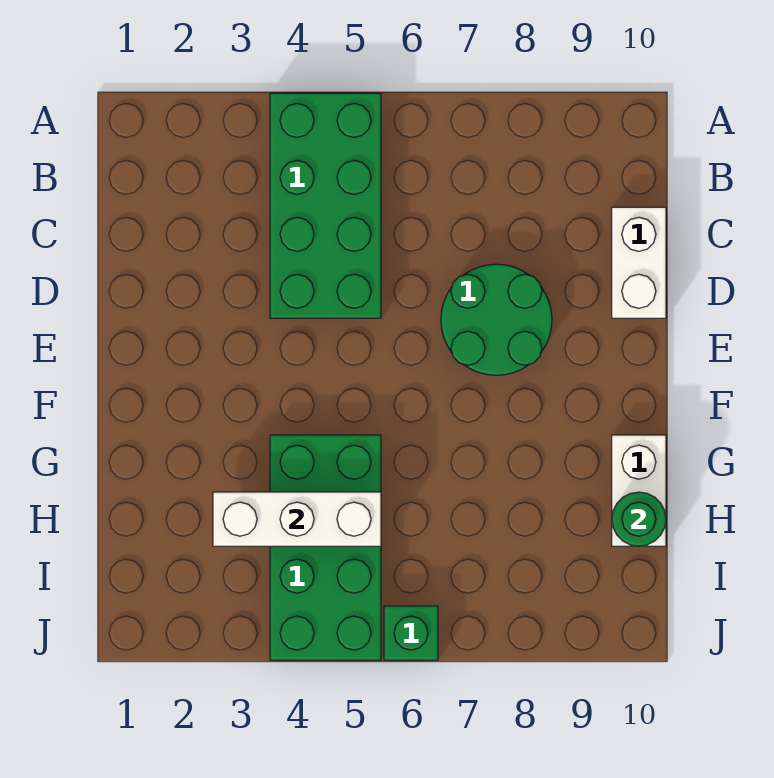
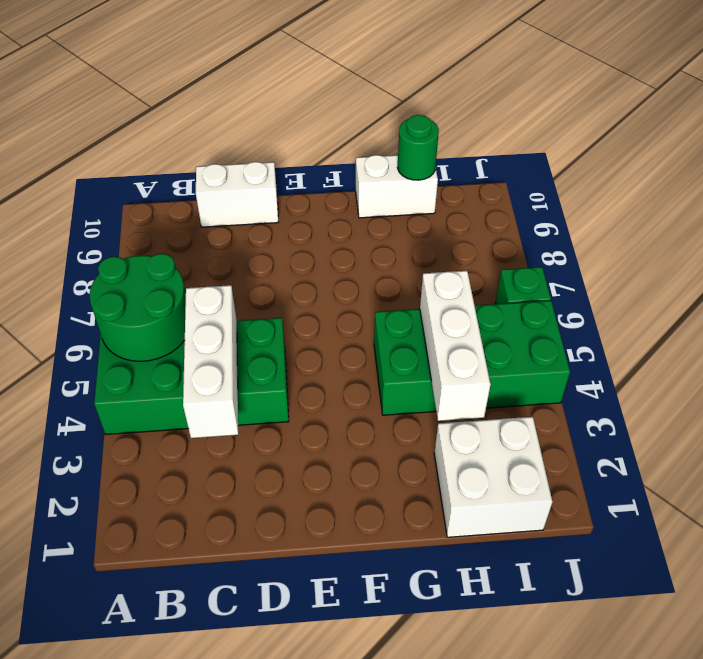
none -> white brick C3:C5 level 2
green round brick D7:E8 level 1 -> green round brick A5:B6 level 2
none -> white brick H1:I2 level 1

